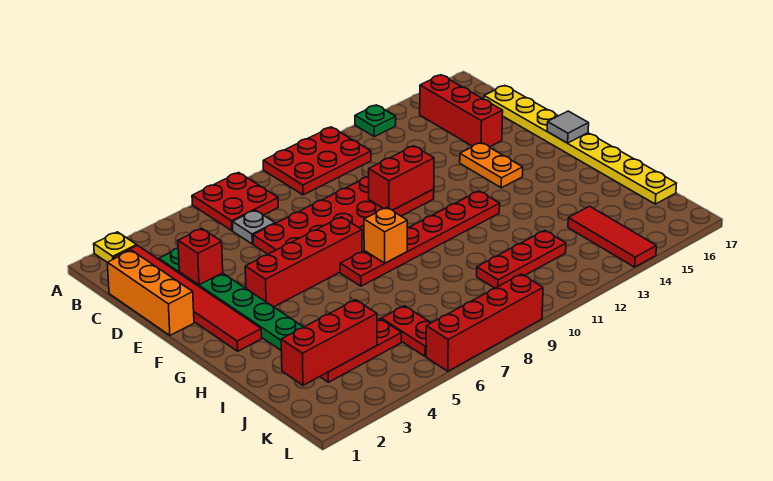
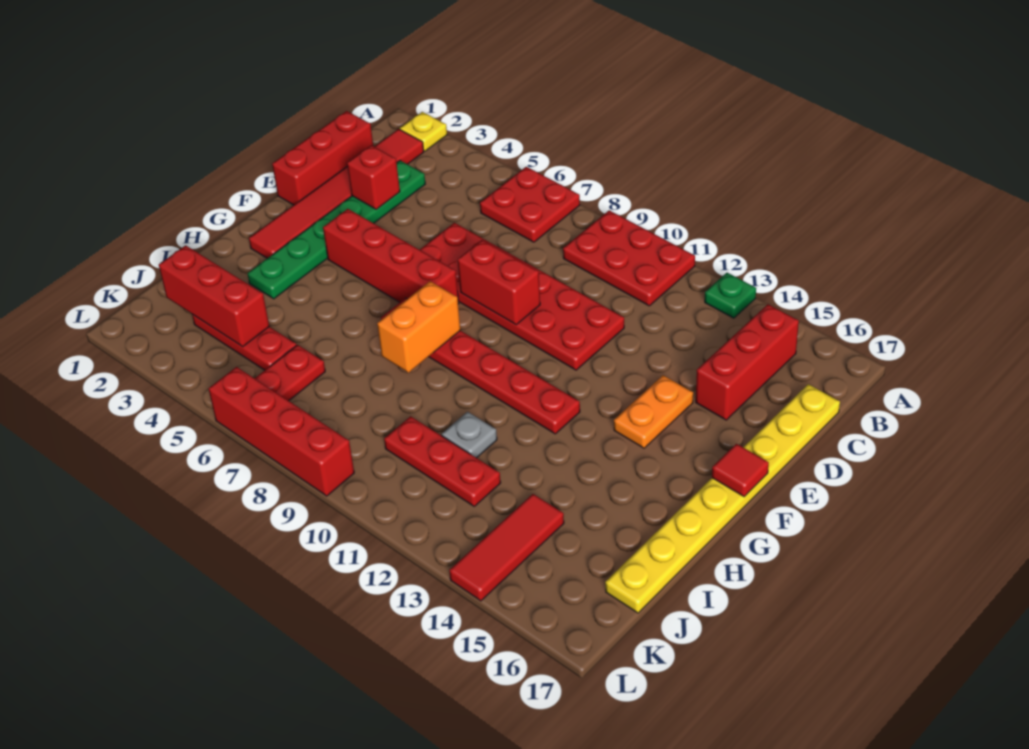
orange brick C1:E1 level 1 -> red brick C1:E1 level 1
grey plate C6 level 1 -> grey plate I11 level 1
red brick E10:E11 level 2 -> red brick E8:E9 level 2
grey tile F17 level 2 -> red tile F17 level 2
orange brick G8 level 2 -> orange brick G8:H8 level 2

